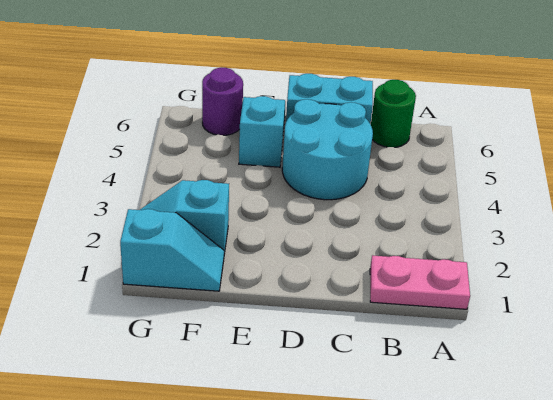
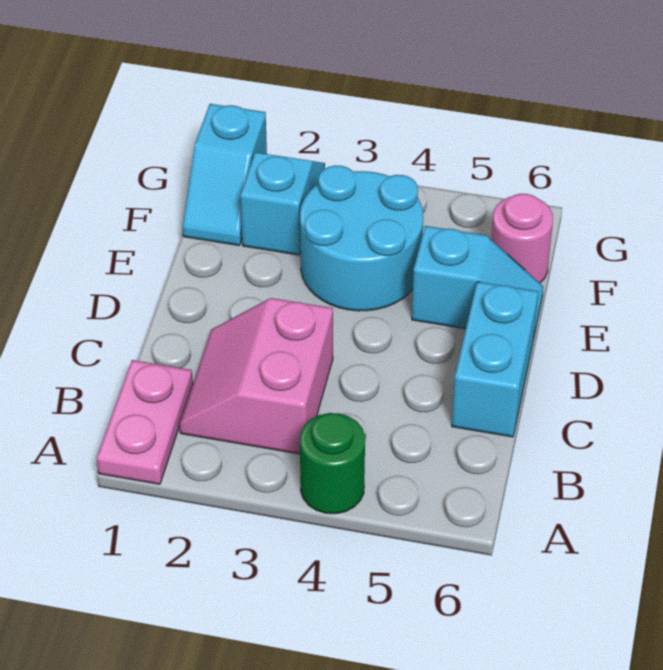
none -> pink slope B2:C3 level 1 top 3
green round brick B6 level 1 -> green round brick A4 level 1
cyan round brick C4:D5 level 1 -> cyan round brick E3:F4 level 1
purple round brick F6 level 1 -> pink round brick F6 level 1

